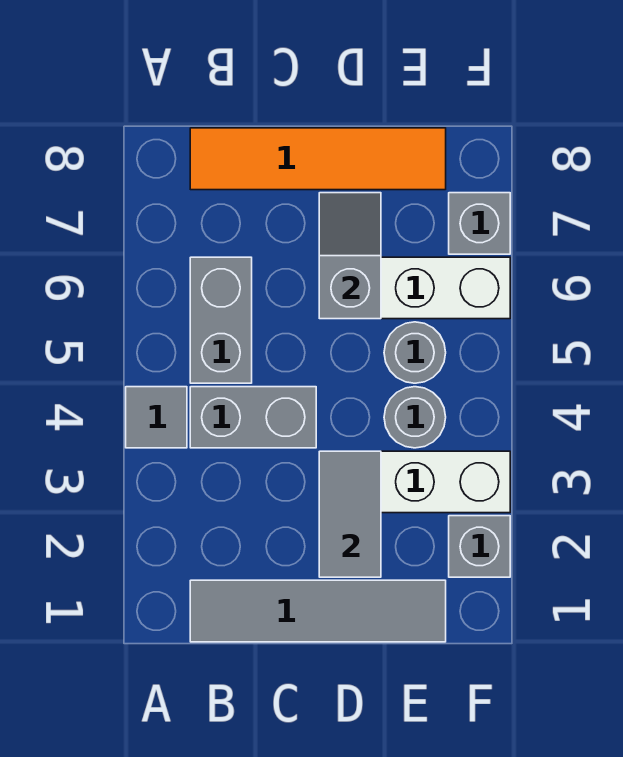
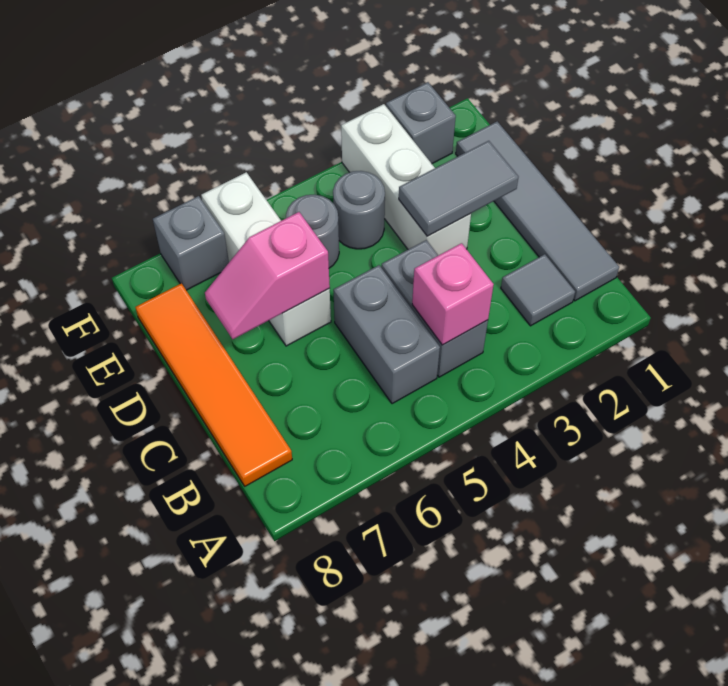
grey tile A4 level 1 -> grey tile B2 level 1
none -> pink brick B4 level 2
grey brick B5:B6 level 1 -> grey brick B5:C5 level 1
grey slope D6:D7 level 2 top 6 -> pink slope D6:D7 level 2 top 6

